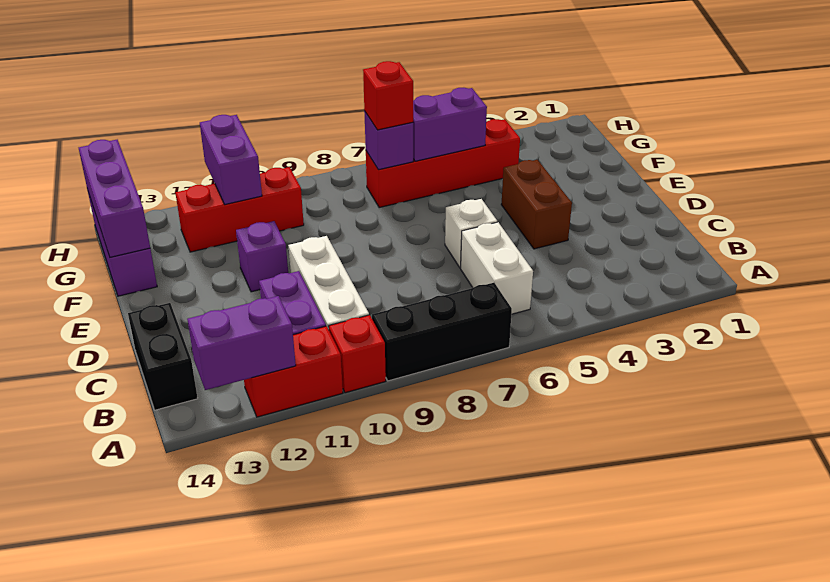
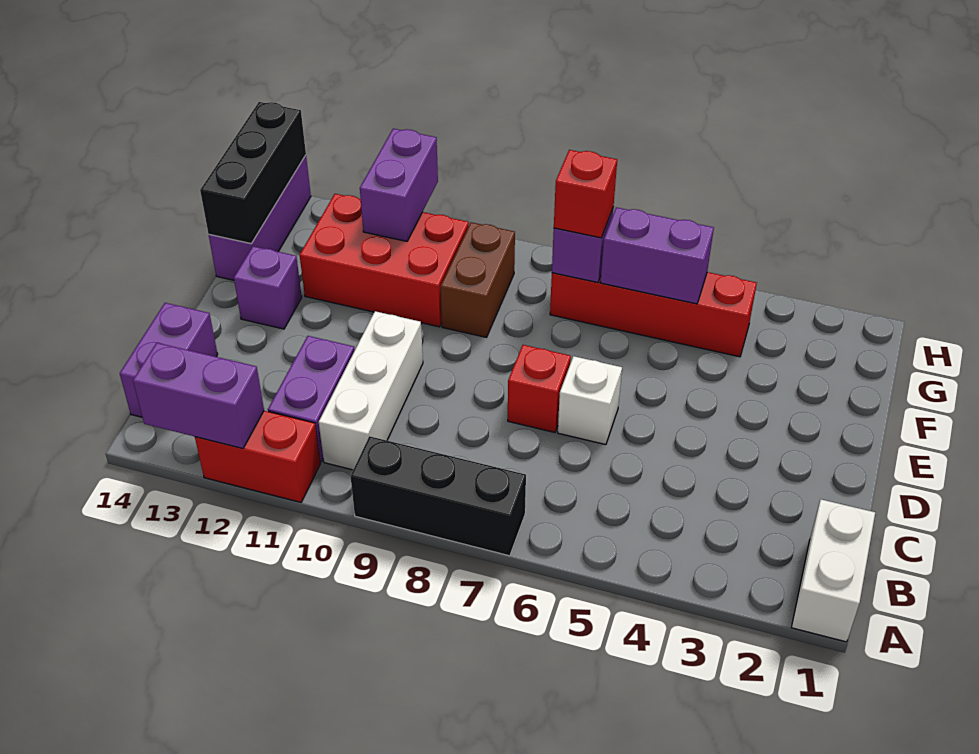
red brick A10 level 1 -> red brick D7 level 1
white brick B6:C6 level 1 -> white brick A1:B1 level 1
black brick B14:C14 level 1 -> purple brick B14:C14 level 1
brown brick D4:E4 level 1 -> brown brick F9:G9 level 1
purple brick E11 level 1 -> purple brick E13 level 1
purple brick F14:H14 level 2 -> black brick F14:H14 level 2
red brick G10:G12 level 1 -> red brick F10:G12 level 1

